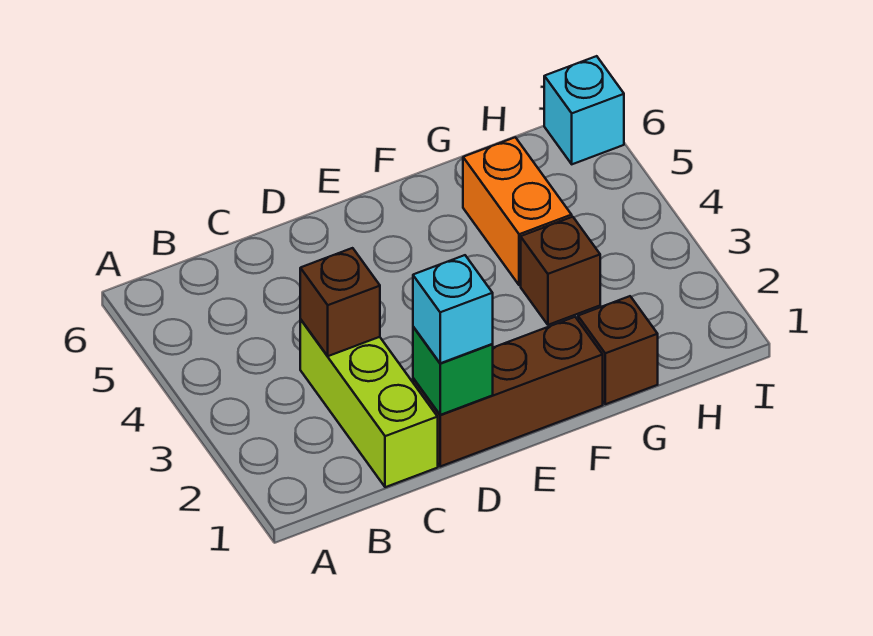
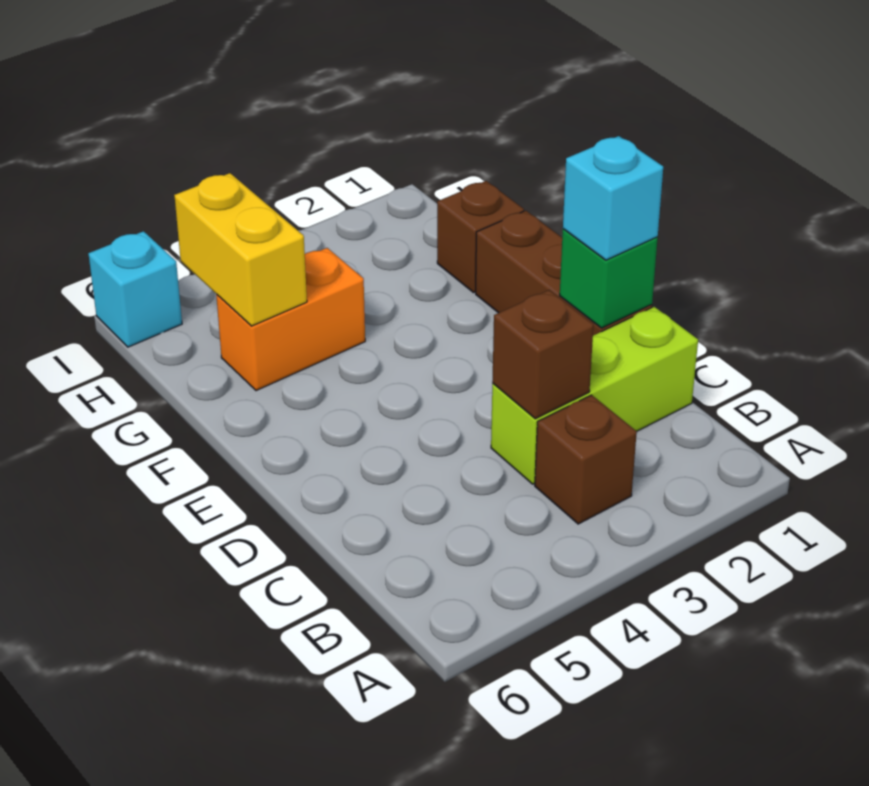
brown brick G3 level 1 -> brown brick B3 level 1
none -> yellow brick G5:H5 level 2

